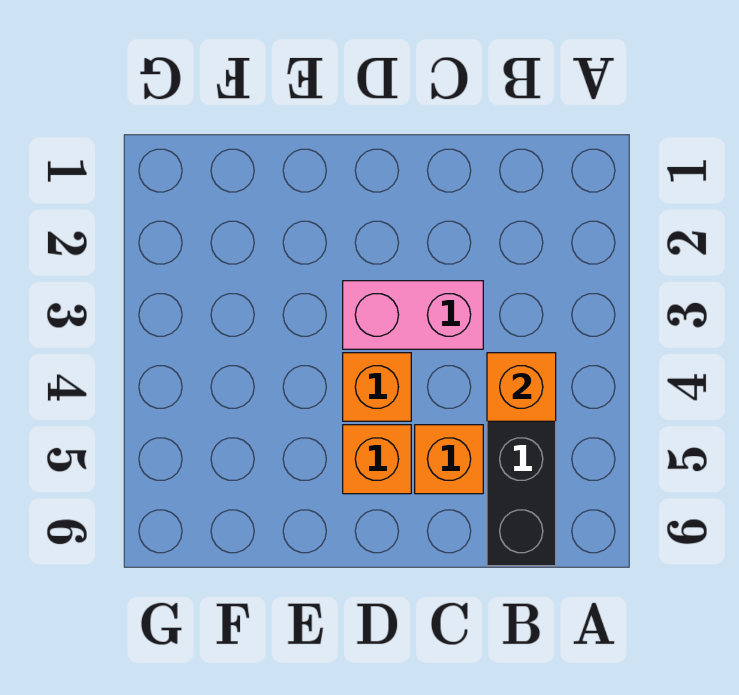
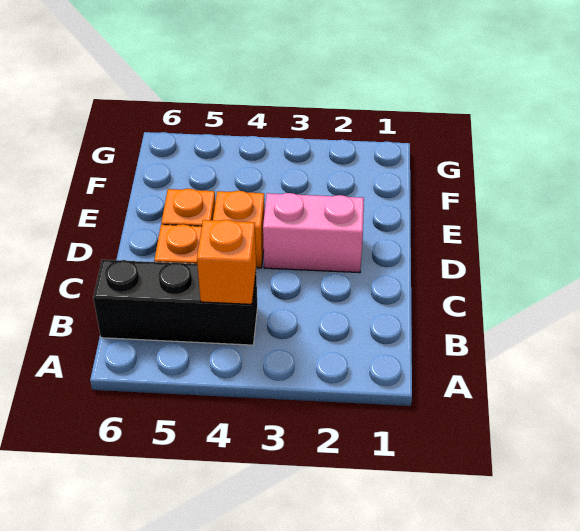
pink brick C3:D3 level 1 -> pink brick D2:D3 level 1

